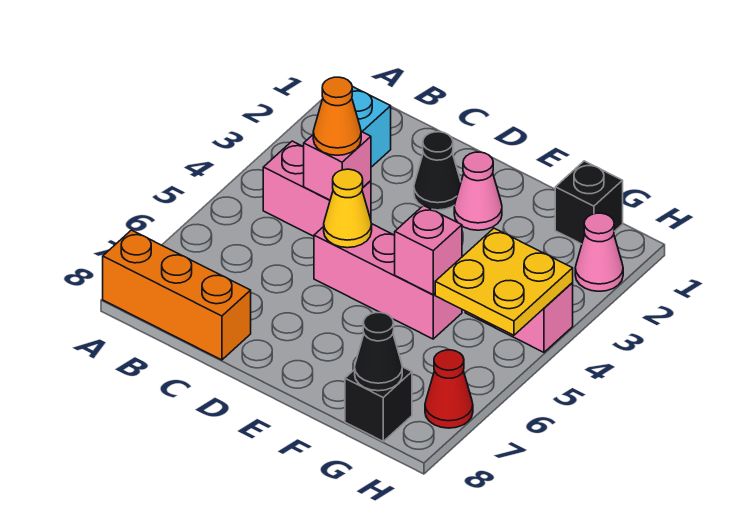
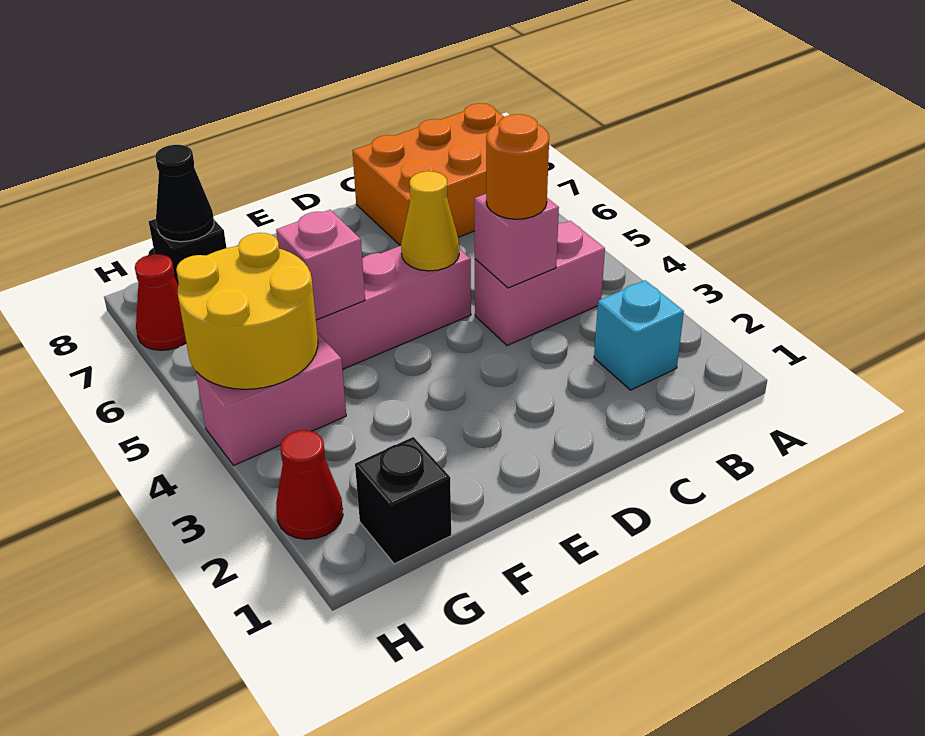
orange brick A8:C8 level 1 -> orange brick A7:C8 level 1
orange cone C4 level 3 -> orange round brick C4 level 3
black cone D2 level 1 -> none
pink cone E2 level 1 -> none
yellow plate G4:H5 level 2 -> yellow round brick G4:H5 level 2
pink cone H2 level 1 -> red cone H2 level 1

